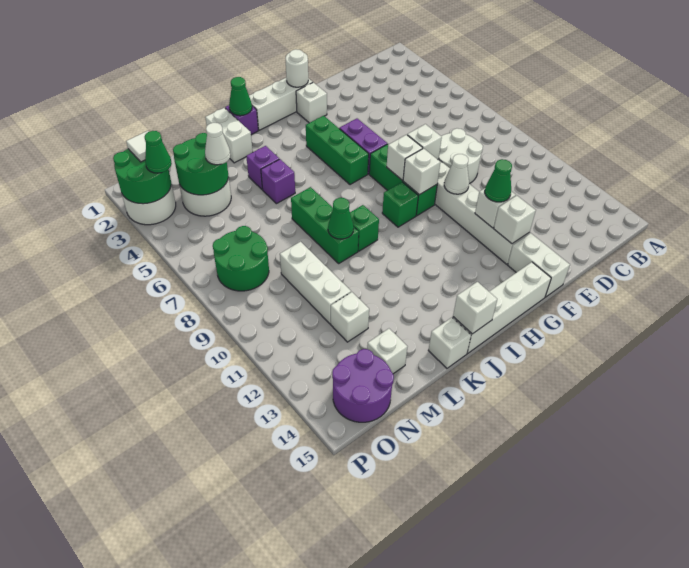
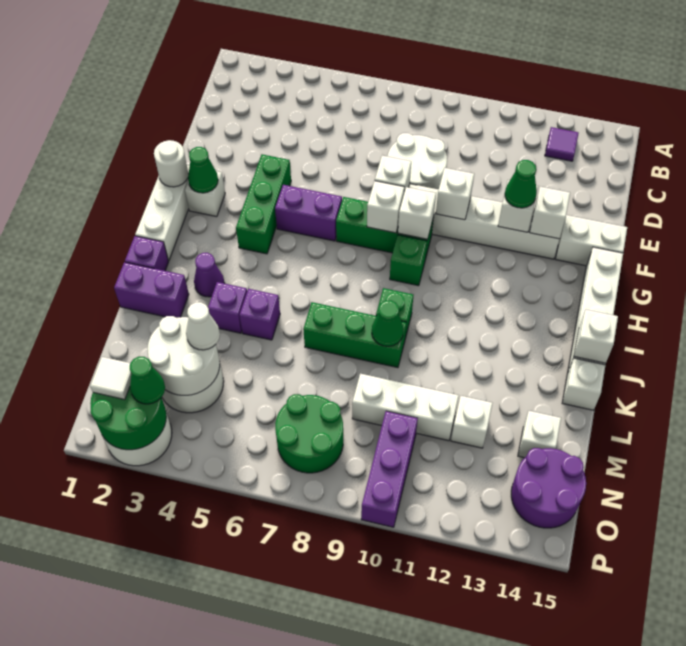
none -> purple tile B13 level 1
white cone F10 level 2 -> white brick F10 level 2
green brick H4:H6 level 1 -> green brick F4:H4 level 1
green cone J1 level 2 -> green cone G2 level 2
none -> purple cone J3 level 1
white brick K1:K2 level 1 -> purple brick K1:K2 level 1
green round brick M3:N4 level 2 -> white round brick M3:N4 level 2
none -> purple brick N10:P10 level 1

